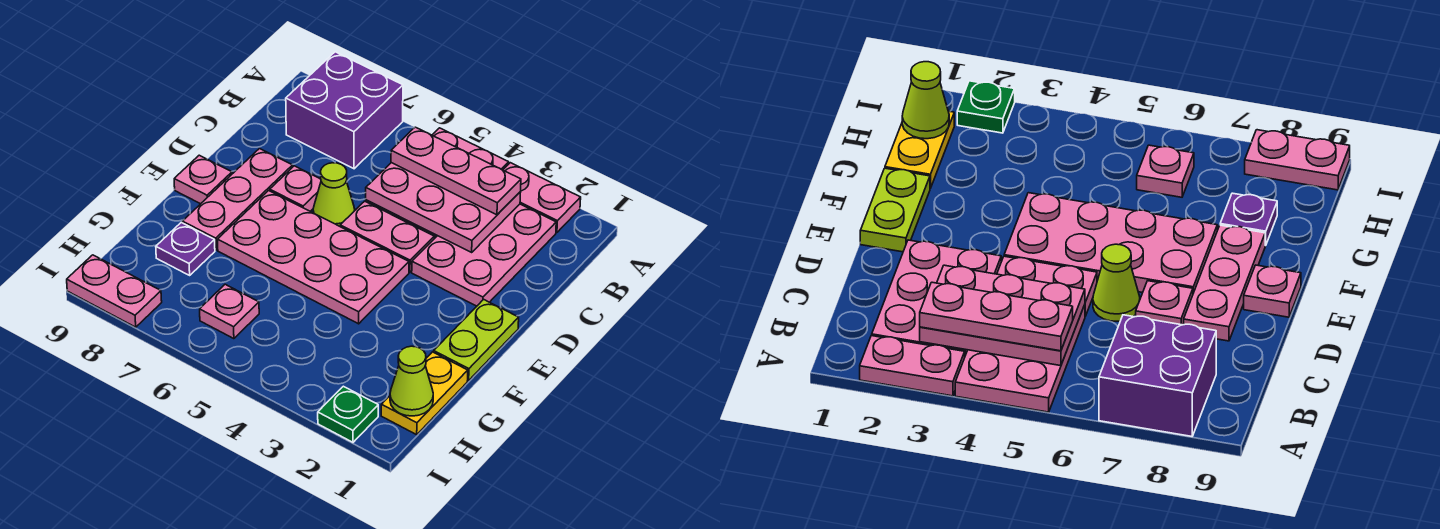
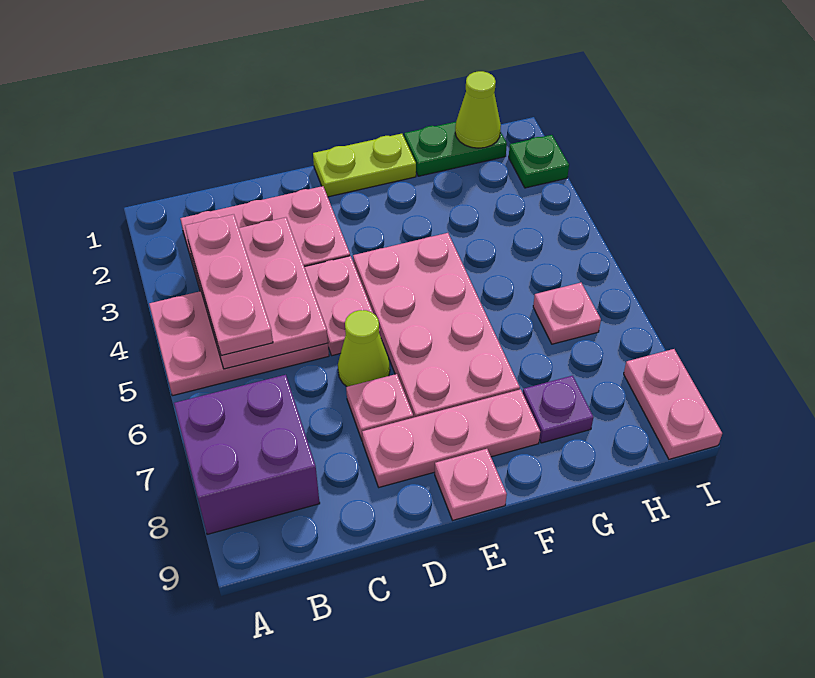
pink plate A2:A3 level 1 -> none
yellow plate G1:H1 level 1 -> green plate G1:H1 level 1

